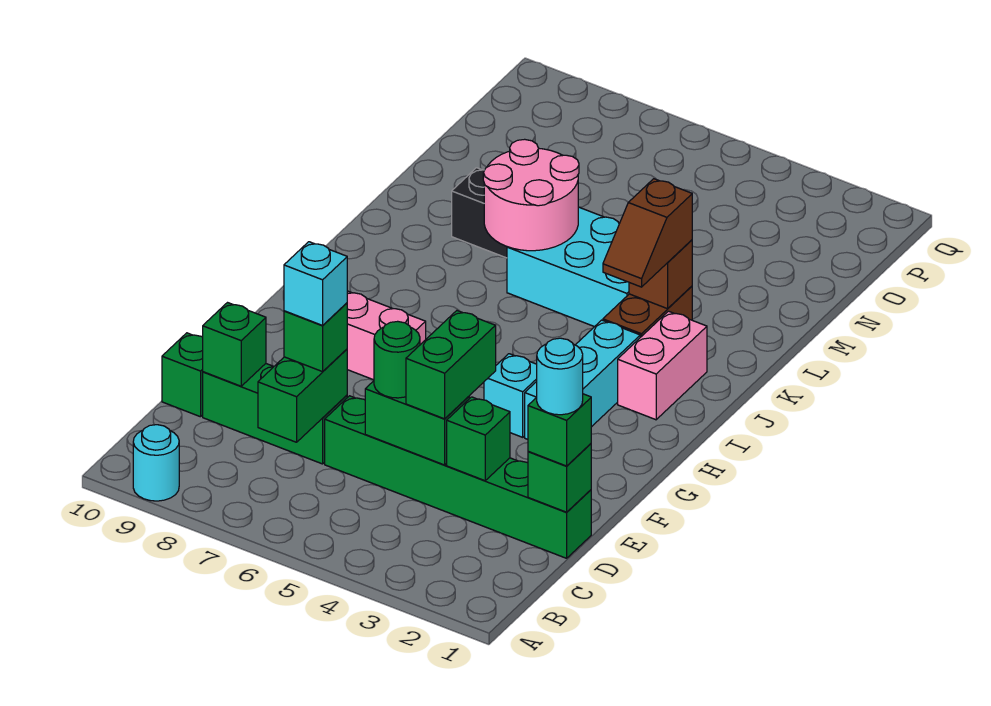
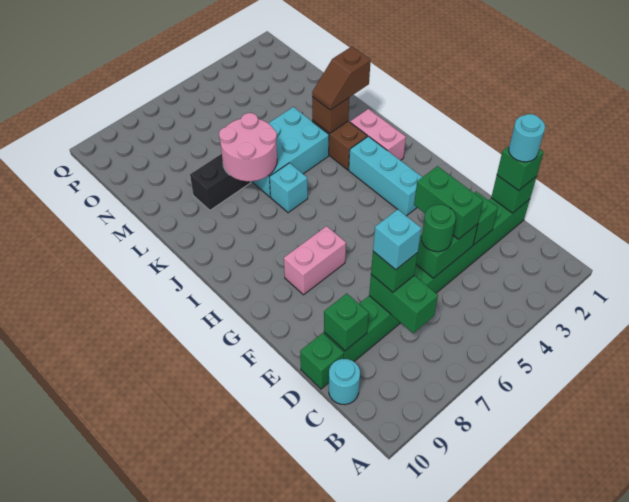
cyan round brick A9 level 1 -> cyan round brick C10 level 1
cyan brick G4 level 1 -> cyan brick J6 level 1
brown slope J3:K3 level 3 top K -> brown slope K2:K3 level 3 top 2

